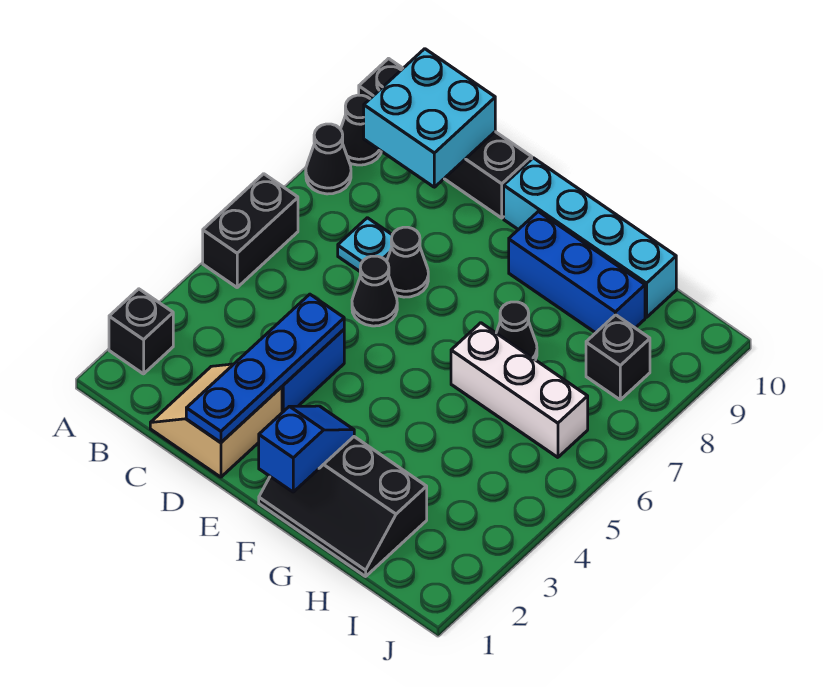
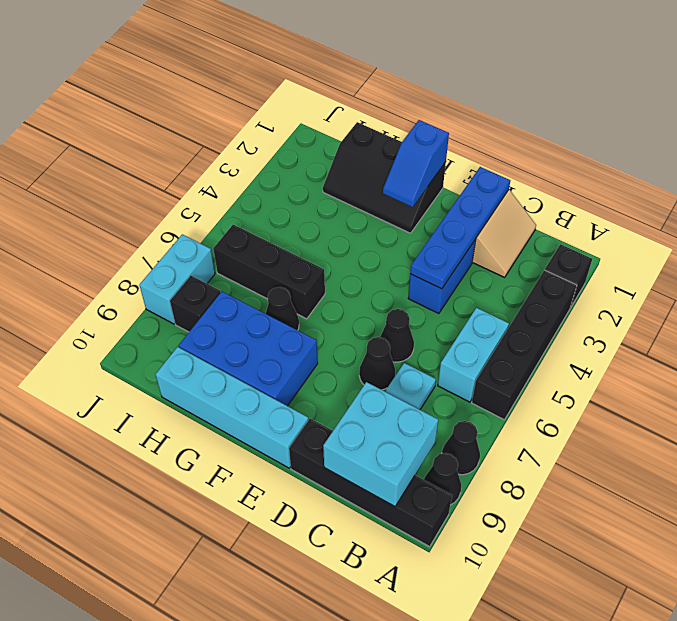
black brick A5:A6 level 1 -> black brick A3:A6 level 1
none -> cyan brick B5:B6 level 1
black slope F1:H2 level 1 top 2 -> black slope F1:H2 level 1 top 1
blue brick F9:H9 level 1 -> blue brick F8:H9 level 1
white brick G6:I6 level 1 -> black brick G6:I6 level 1
none -> cyan brick J7:J8 level 1

